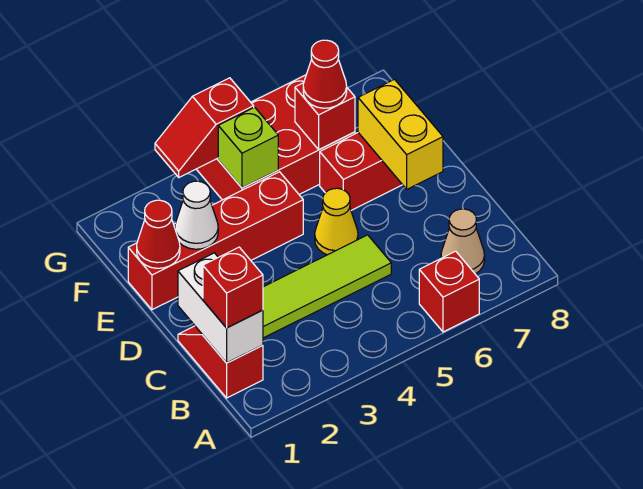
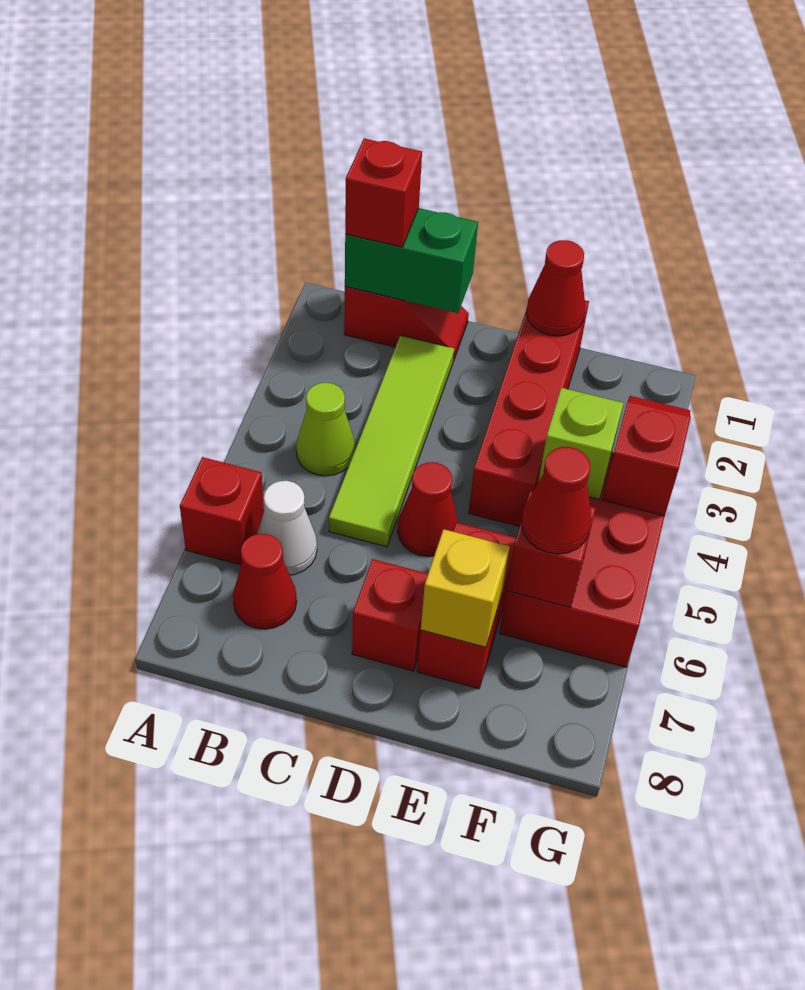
white brick B1:C1 level 2 -> green brick B1:C1 level 2
none -> lime cone B4 level 1
tan cone B7 level 1 -> red cone B7 level 1
yellow cone D5 level 1 -> red cone D5 level 1
none -> red brick D7 level 1
yellow brick D7:E7 level 2 -> yellow brick E7 level 2
white cone E2 level 2 -> white cone B6 level 1

